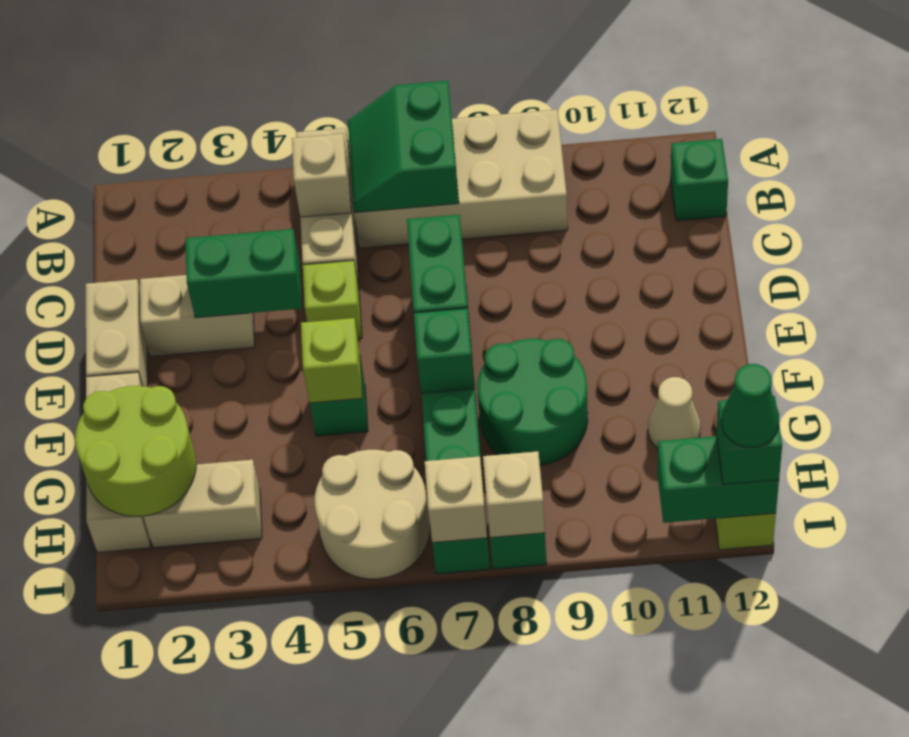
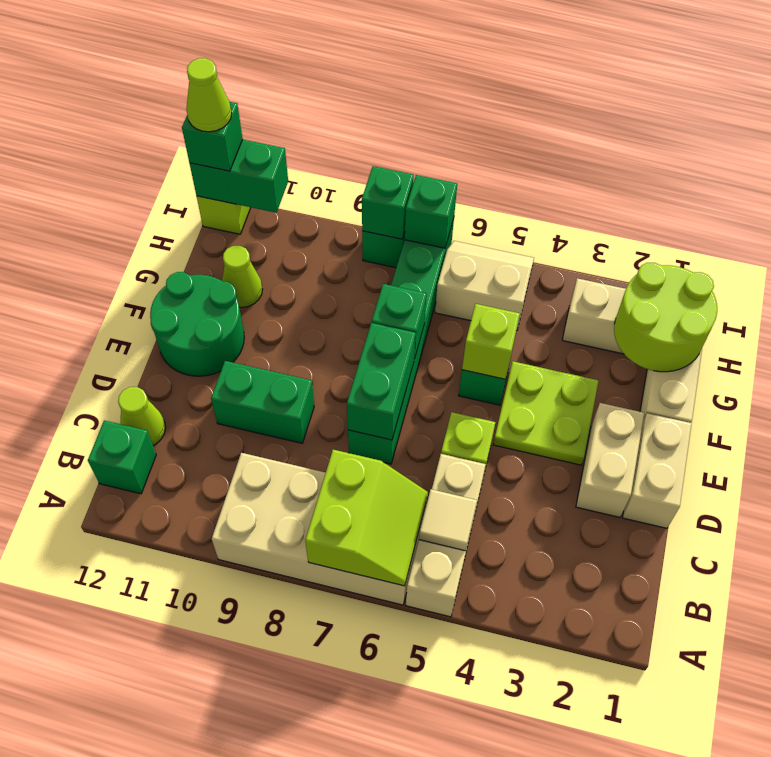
green slope A6:B7 level 2 top 7 -> lime slope A6:B7 level 2 top 7
tan brick B5 level 2 -> tan tile B5 level 2
none -> lime cone C12 level 1
tan brick D2:D3 level 1 -> tan brick D2:E2 level 1
green brick D3:D4 level 2 -> green brick D9:D10 level 1
none -> lime plate E3:F4 level 1
green round brick F8:G9 level 1 -> green round brick E11:F12 level 1
tan cone G11 level 1 -> lime cone G11 level 1
tan round brick H5:I6 level 1 -> tan slope H5:I6 level 1 top H
tan brick I7 level 2 -> green brick I7 level 2
tan brick I8 level 2 -> green brick I8 level 2
green cone I12 level 4 -> lime cone I12 level 4

